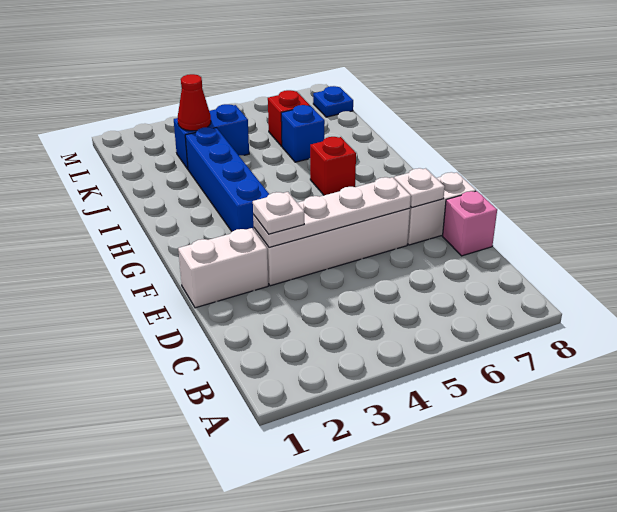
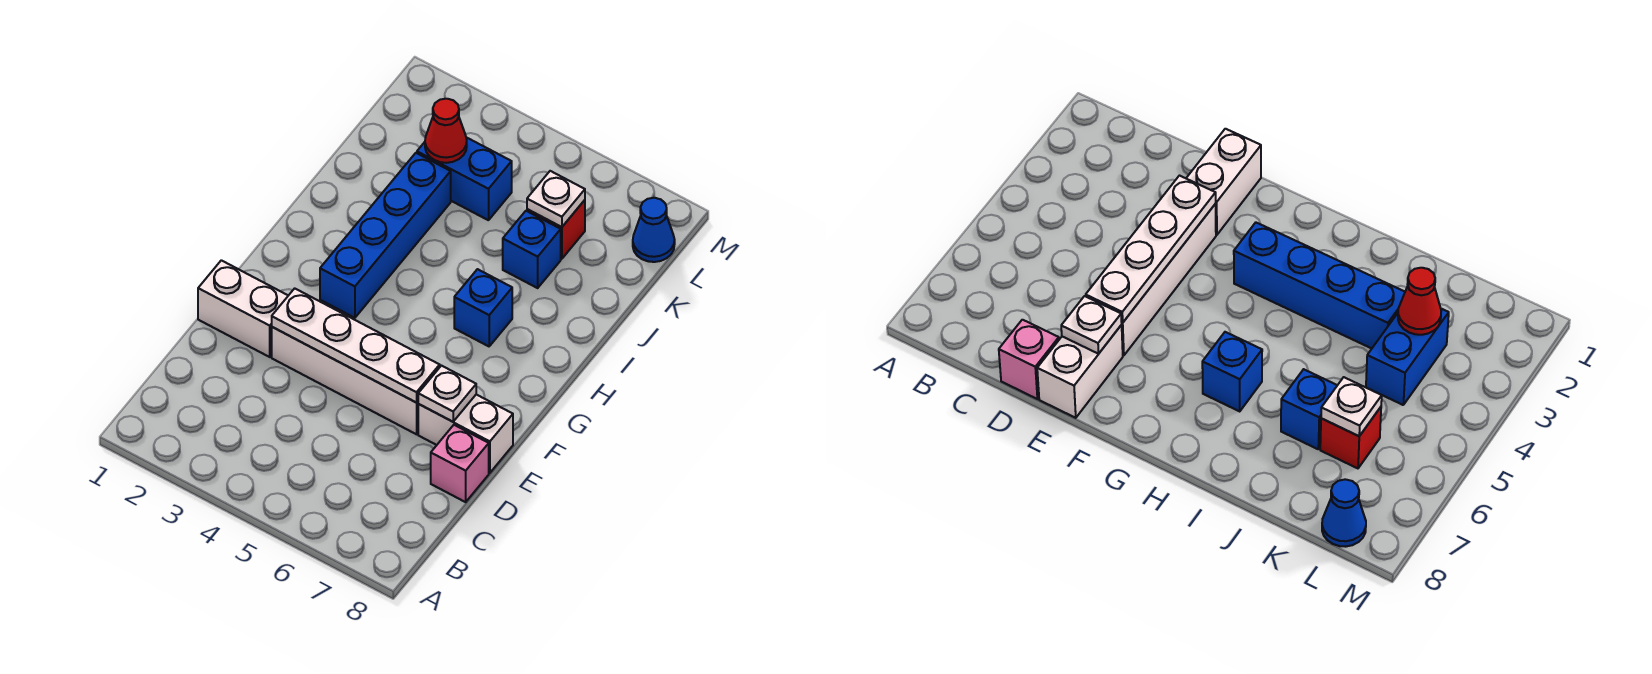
white plate E3 level 3 -> white plate K6 level 2
red brick H6 level 1 -> blue brick H6 level 1
blue plate L8 level 1 -> blue cone L8 level 1

